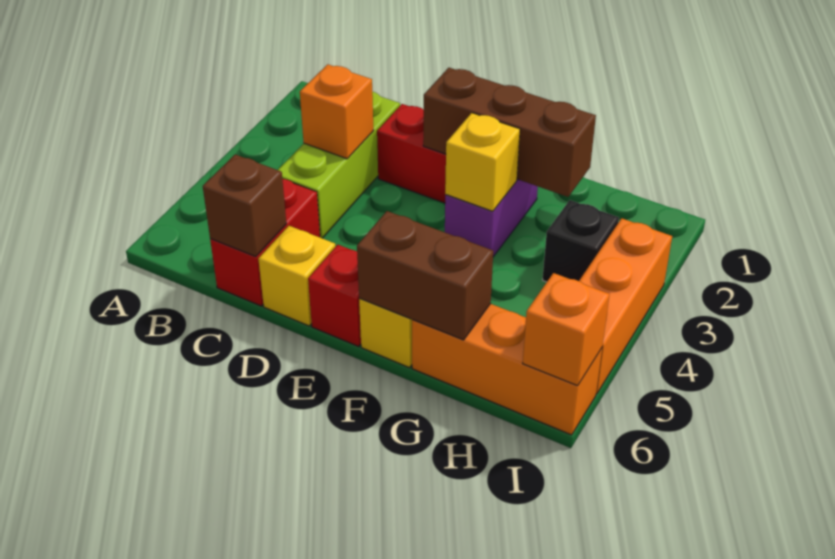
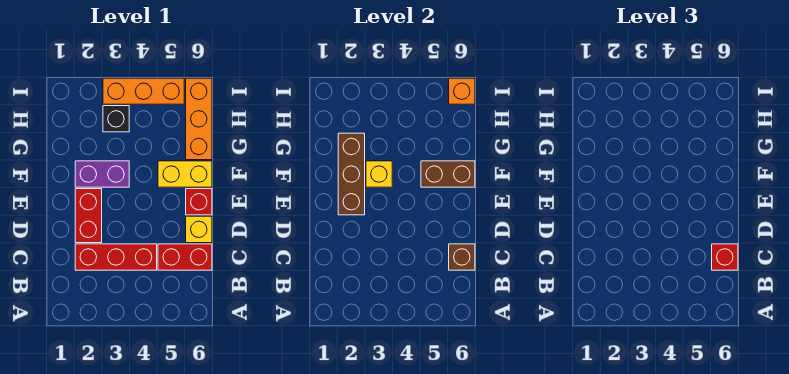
lime brick C2:C4 level 1 -> red brick C2:C4 level 1
orange brick C3 level 2 -> none
none -> red brick C6 level 3
brown brick F6:G6 level 2 -> brown brick F5:F6 level 2

